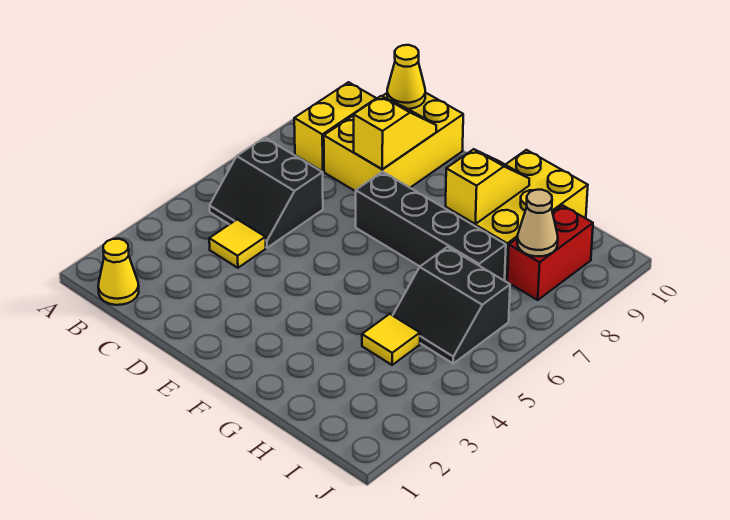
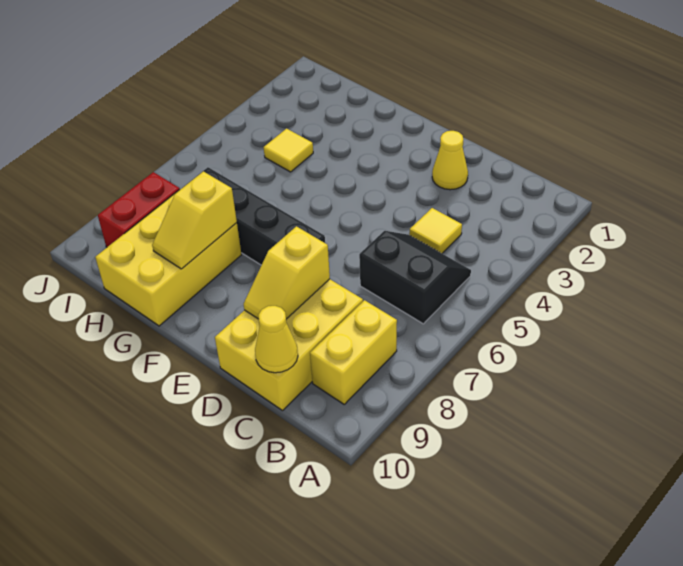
yellow cone B1 level 1 -> yellow cone D2 level 1
black slope H5:I6 level 1 top 6 -> none
tan cone I8 level 2 -> none

